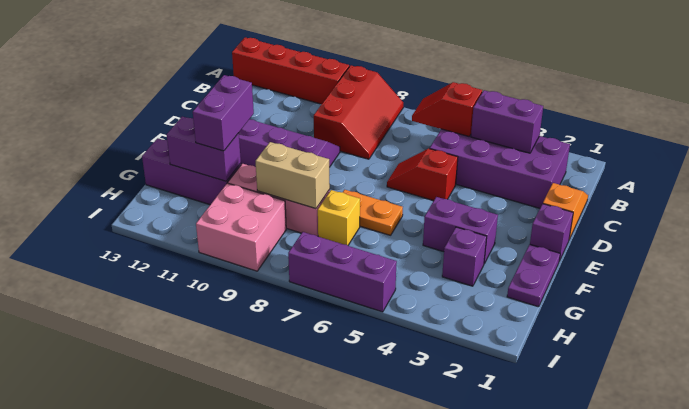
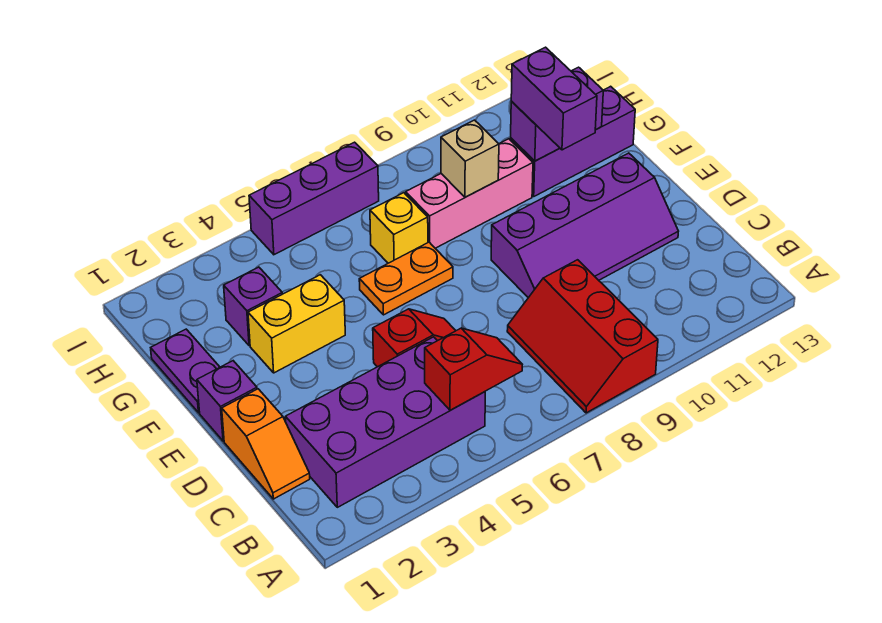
red brick A10:A13 level 1 -> none
purple brick B3:B4 level 2 -> none
purple brick F3:F4 level 1 -> yellow brick F3:F4 level 1
tan brick G8:G9 level 2 -> tan brick G9 level 2
pink brick H9:I10 level 1 -> none

